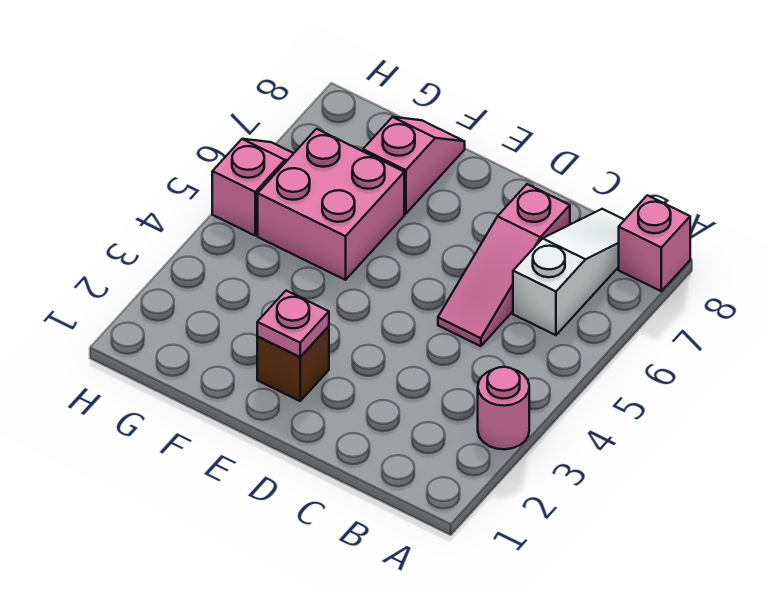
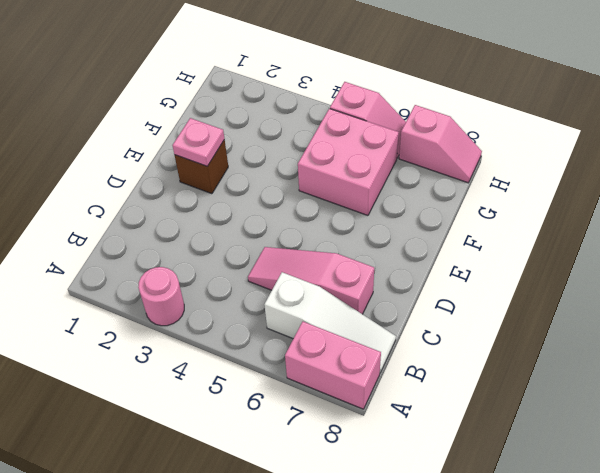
pink brick A8 level 1 -> pink brick A7:A8 level 1
pink slope F7:F8 level 1 top 7 -> pink slope H7:H8 level 1 top 7

